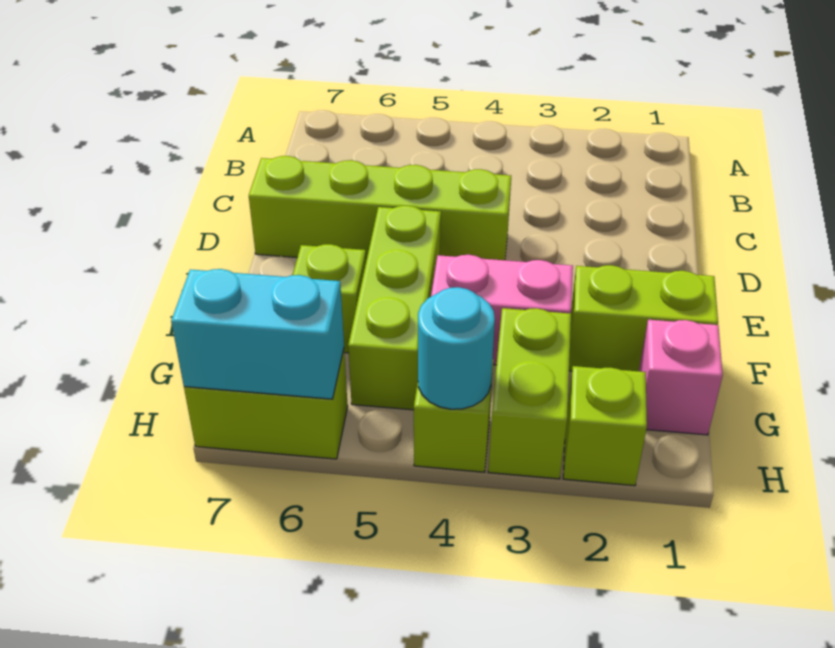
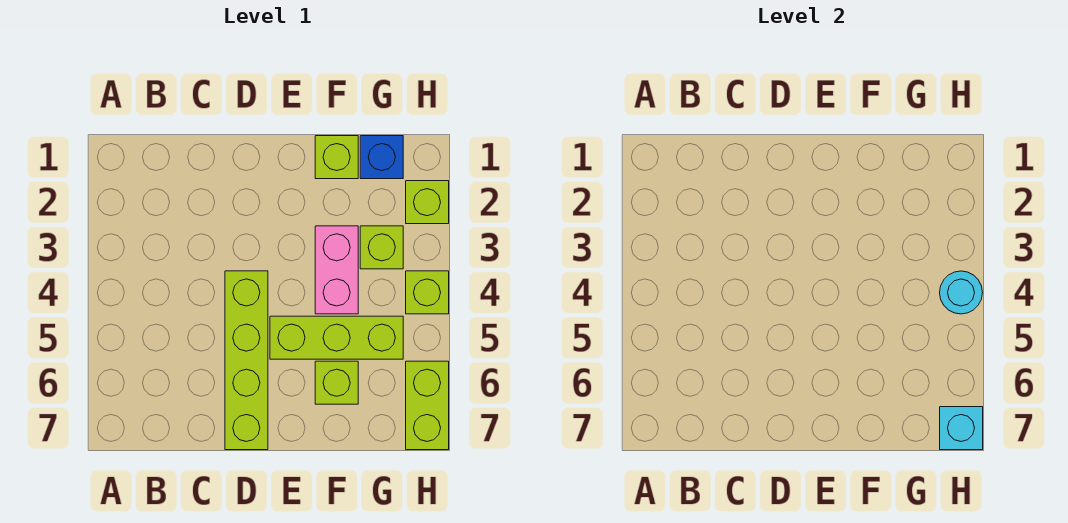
lime brick F1:F2 level 1 -> lime brick F1 level 1
pink brick G1 level 1 -> blue brick G1 level 1
lime brick G3:H3 level 1 -> lime brick G3 level 1
cyan brick H6:H7 level 2 -> cyan brick H7 level 2

